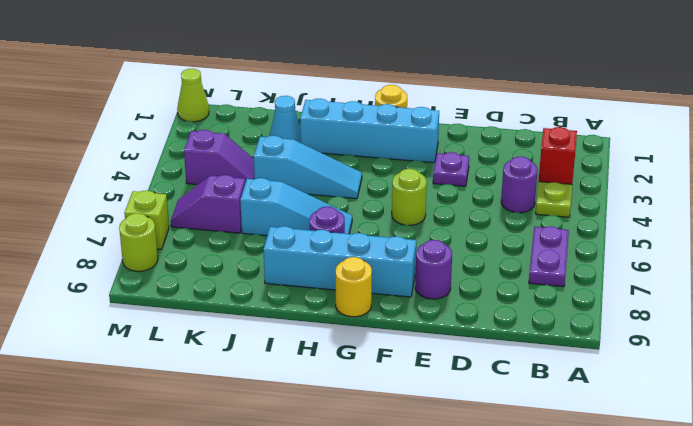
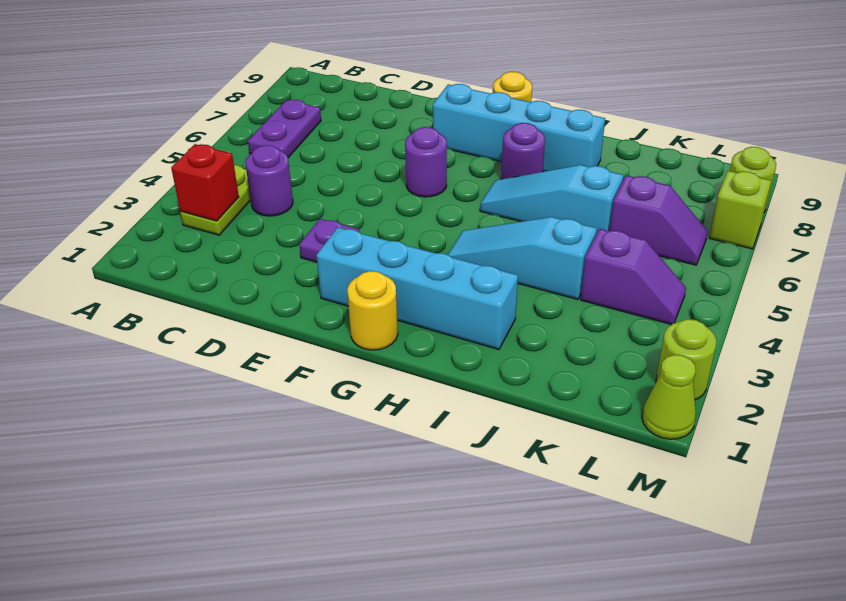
purple round brick E8 level 1 -> purple round brick F6 level 1
lime round brick F5 level 1 -> lime round brick M2 level 1
cyan cone J2 level 1 -> none
purple slope K4:L4 level 1 top L -> purple slope K4:L4 level 1 top K

